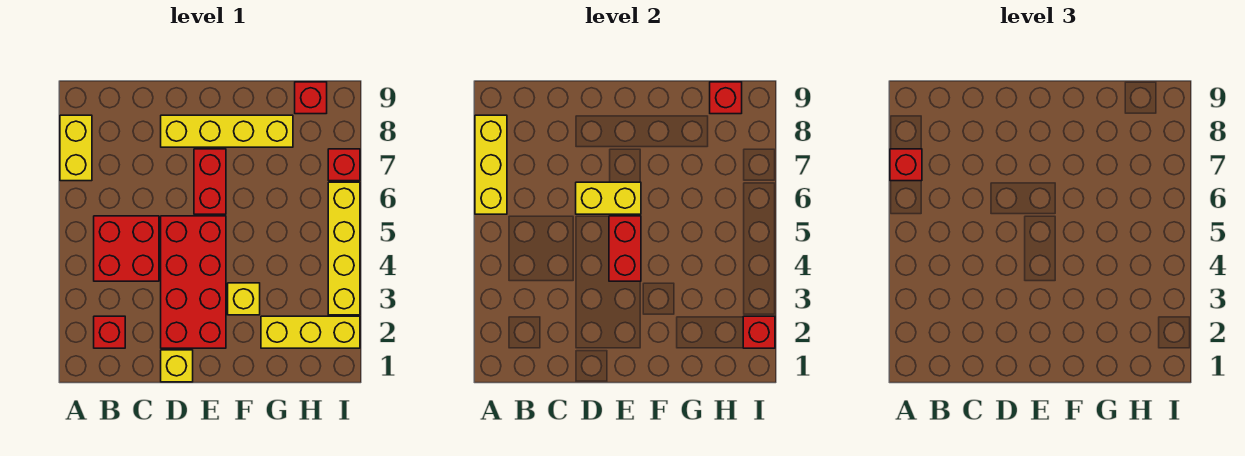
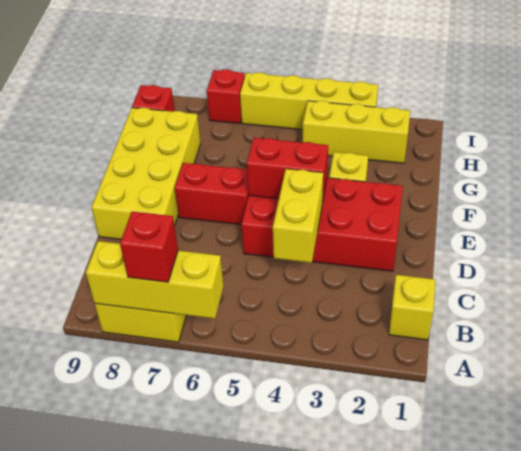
red brick B2 level 1 -> none
red brick B4:C5 level 1 -> none
yellow brick D1 level 1 -> yellow brick B1 level 1
yellow brick D6:E6 level 2 -> yellow brick C4:D4 level 2
yellow brick D8:G8 level 1 -> yellow brick D8:G9 level 1
yellow brick G2:I2 level 1 -> yellow brick H2:H4 level 1
red brick H9 level 2 -> none
red brick I2 level 2 -> none

